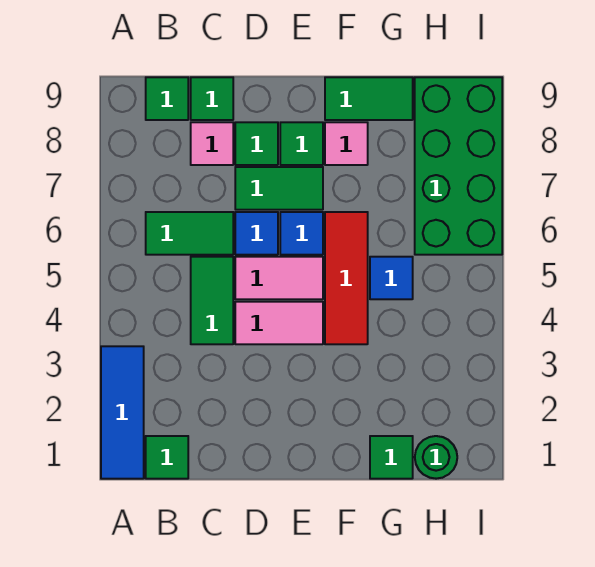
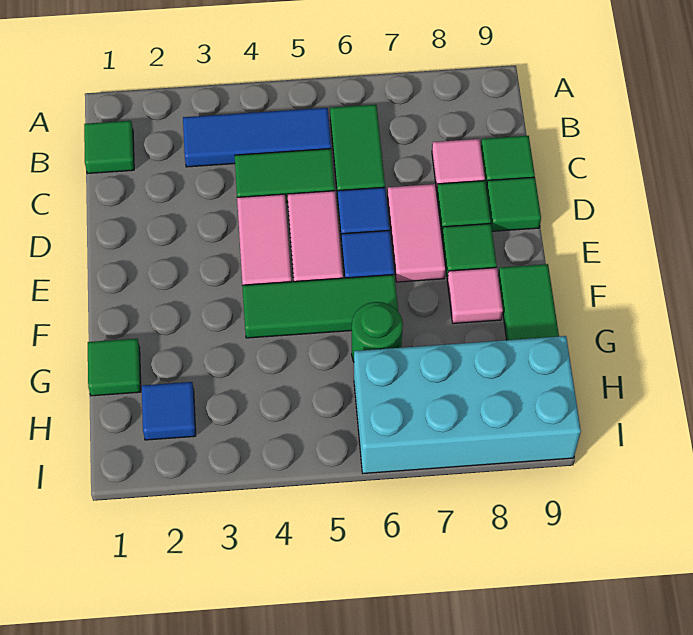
blue tile A1:A3 level 1 -> blue tile B3:B5 level 1
green tile B9 level 1 -> green tile D9 level 1
green tile D7:E7 level 1 -> pink tile D7:E7 level 1
red tile F4:F6 level 1 -> green tile F4:F6 level 1
blue tile G5 level 1 -> blue tile H2 level 1
green round brick H1 level 1 -> green round brick G6 level 1
green brick H6:I9 level 1 -> cyan brick H6:I9 level 1

